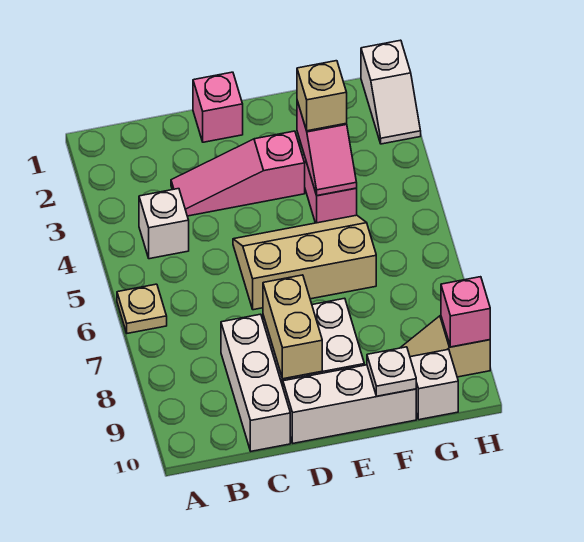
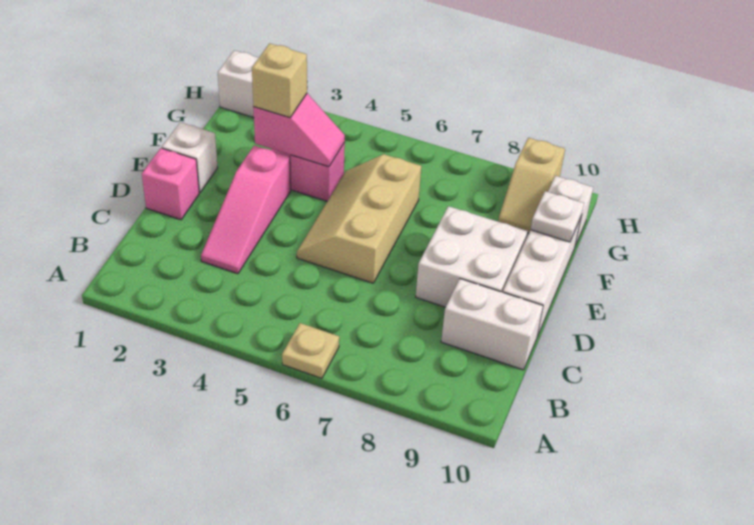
white brick B4 level 1 -> white brick E1 level 1
white brick C8:C10 level 1 -> white brick C9:C10 level 1
tan brick D8:D9 level 2 -> none
pink brick H9 level 2 -> none

